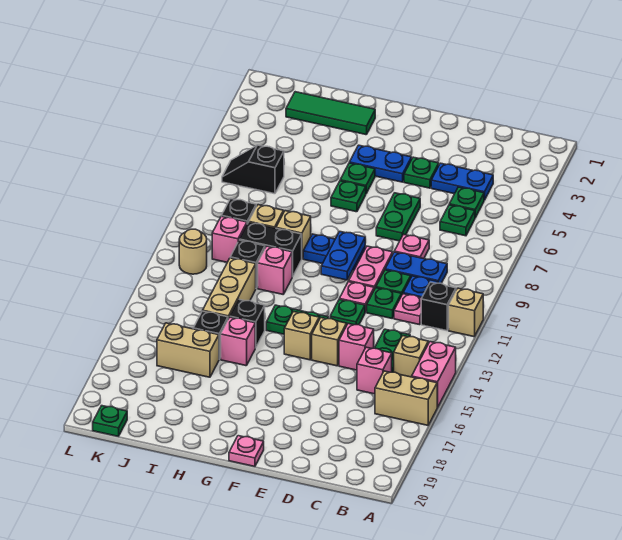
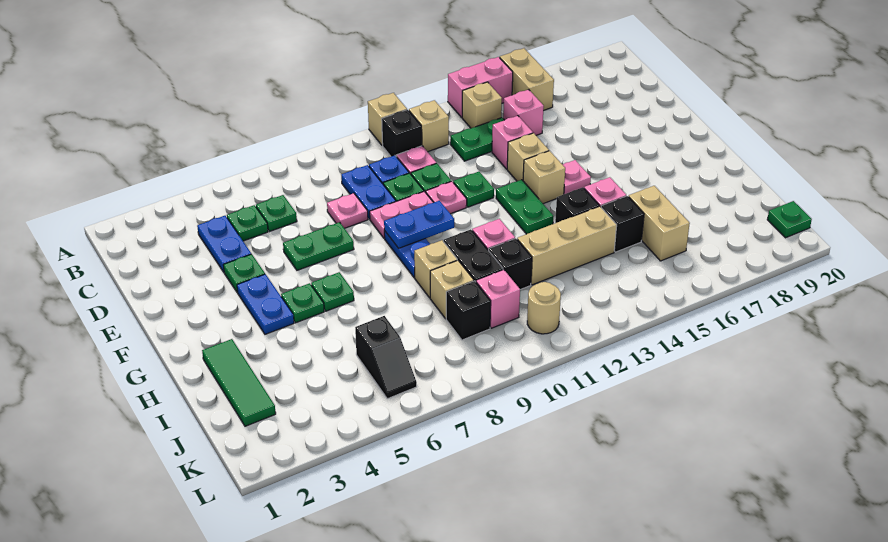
none -> tan brick B12 level 1
pink plate F20 level 1 -> pink plate F15 level 1

